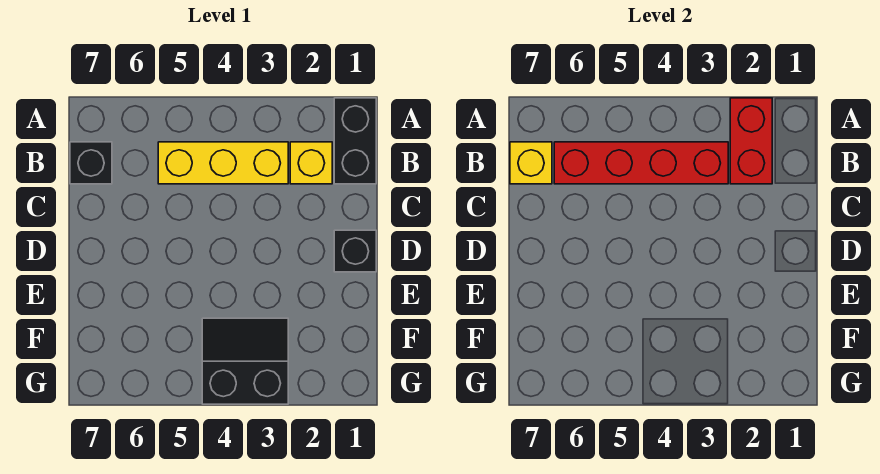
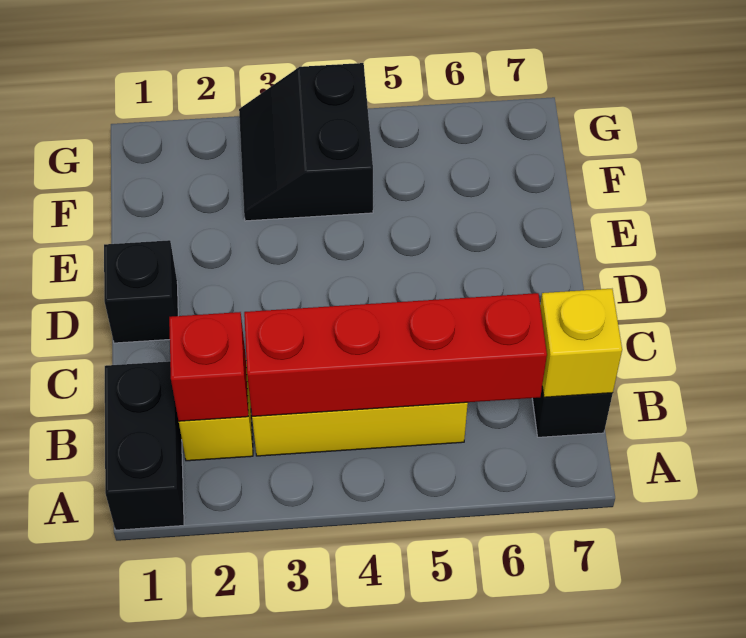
red brick A2:B2 level 2 -> red brick B2 level 2
black slope F3:G4 level 1 top G -> black slope F3:G4 level 1 top 4

